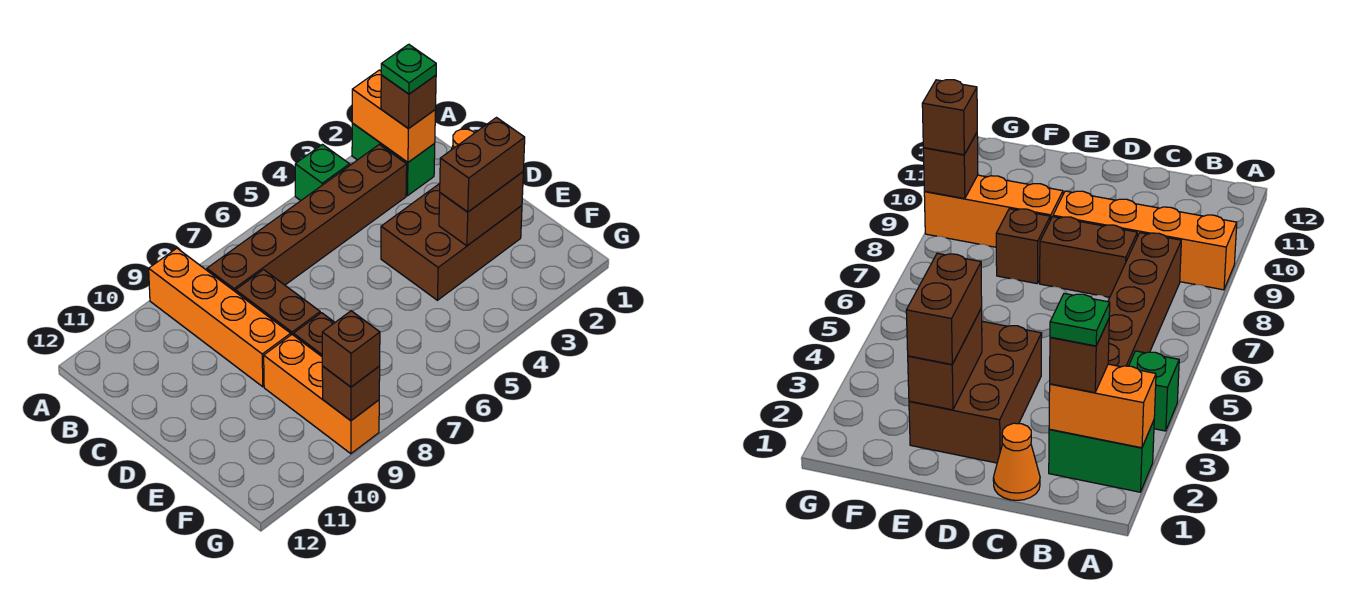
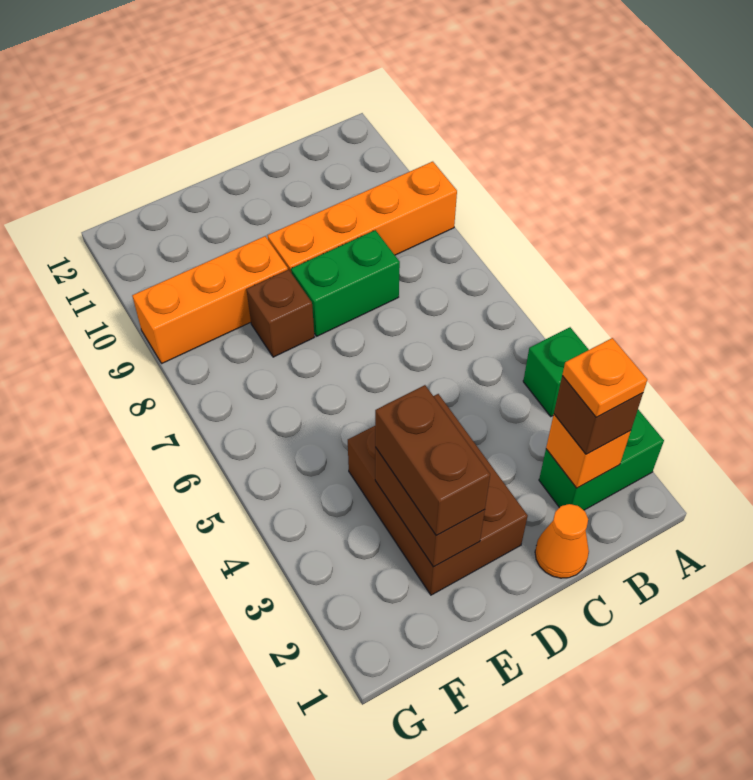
orange brick A2:B2 level 2 -> orange brick B2 level 2
green plate B2 level 4 -> orange plate B2 level 4
brown brick B3:B8 level 1 -> none
brown brick C8:D8 level 1 -> green brick C8:D8 level 1
brown brick G9 level 2 -> none
brown brick G9 level 3 -> none

